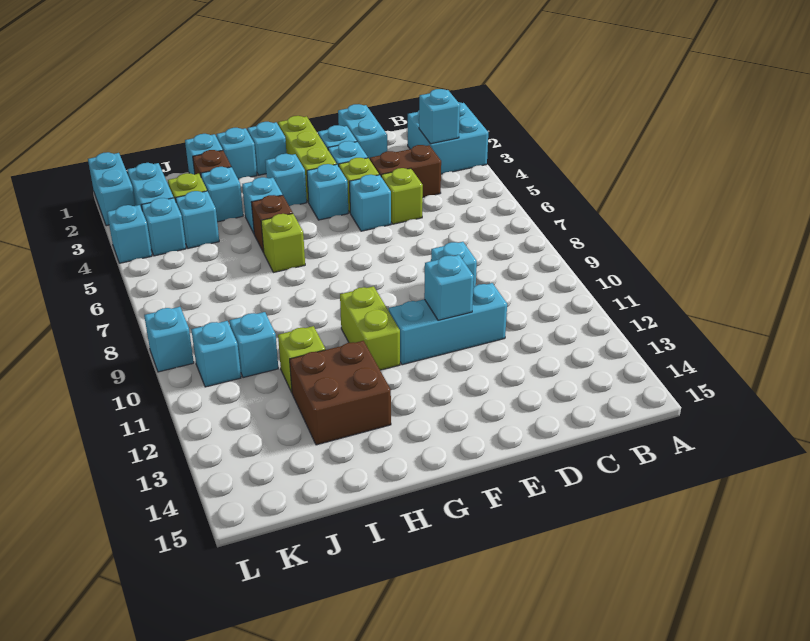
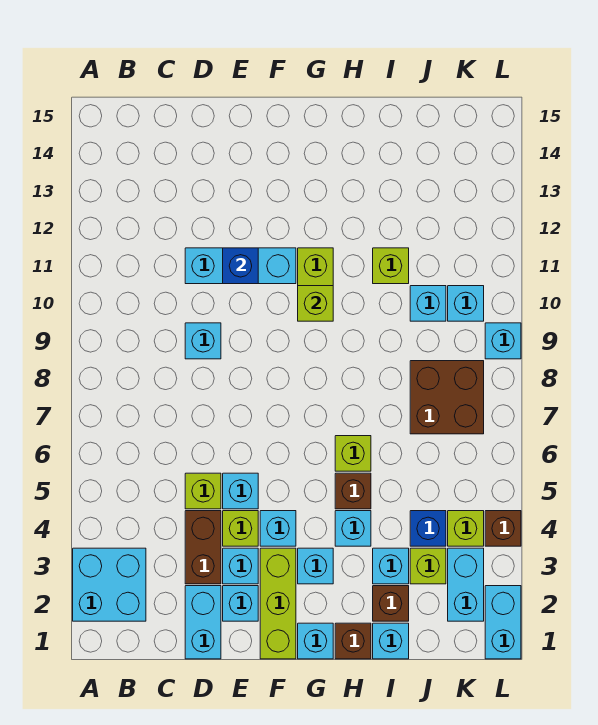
cyan brick B3 level 2 -> none
brown brick C4:D4 level 1 -> brown brick D3:D4 level 1
cyan brick E11 level 2 -> blue brick E11 level 2
none -> lime brick G10 level 2
cyan brick H1 level 1 -> brown brick H1 level 1
brown brick H12:I13 level 1 -> brown brick J7:K8 level 1
cyan brick J4 level 1 -> blue brick J4 level 1
cyan brick K4 level 1 -> lime brick K4 level 1
cyan brick L4 level 1 -> brown brick L4 level 1

